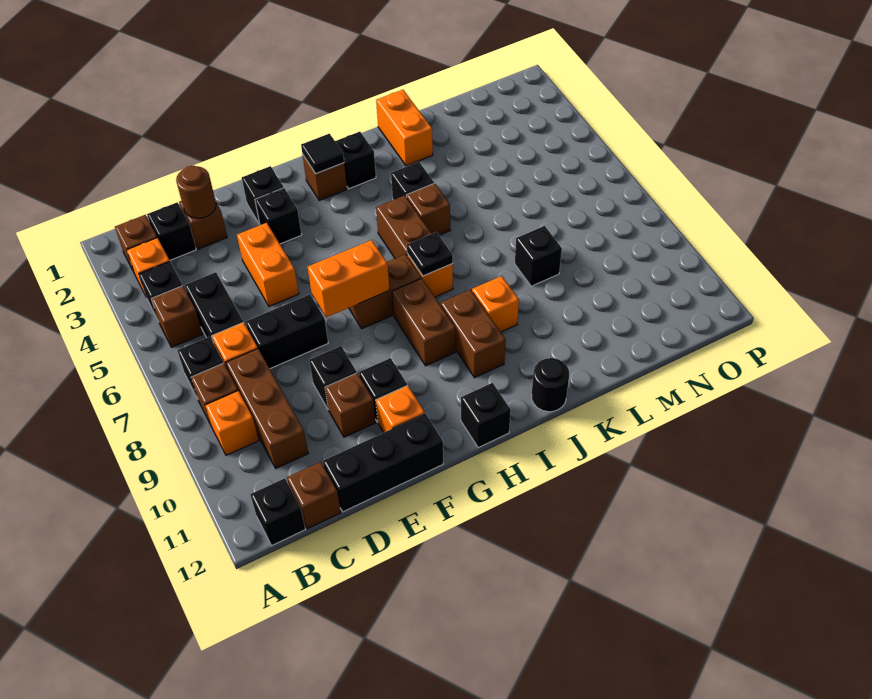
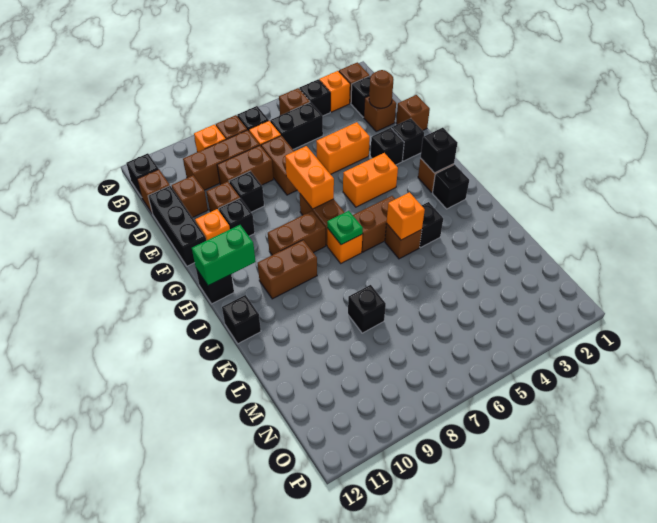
black brick D7:E7 level 1 -> brown brick D7:E7 level 1
none -> brown brick D8:D9 level 1
none -> brown brick D11 level 1
none -> brown brick E1 level 1
black tile H2 level 2 -> black brick H2 level 2
none -> green brick H11:H12 level 2
black plate I7 level 2 -> green plate I7 level 2
orange brick J9 level 1 -> orange brick J5 level 2
black round brick J12 level 1 -> black brick J12 level 1
orange brick K1:K2 level 1 -> orange brick G4:G5 level 1

